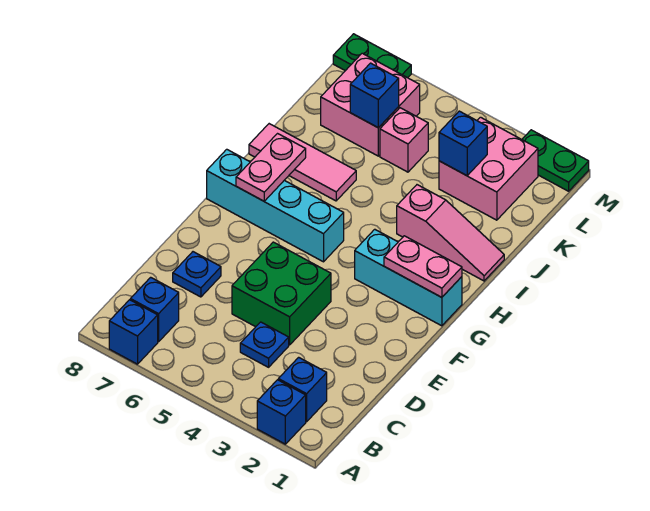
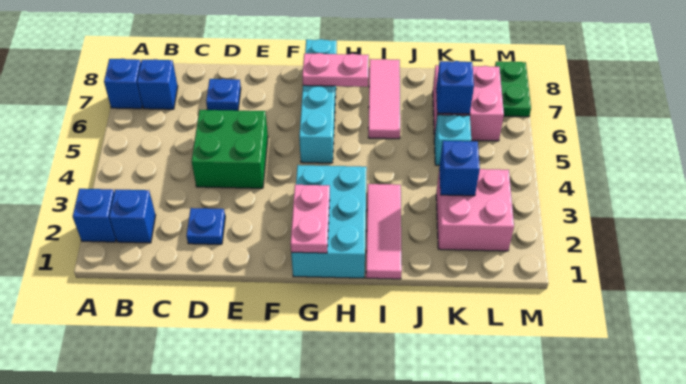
blue plate C4 level 1 -> blue plate D2 level 1
cyan brick G1:G3 level 1 -> cyan brick G1:H3 level 1
pink slope I1:I3 level 1 top 3 -> pink tile I1:I3 level 1
pink brick K5 level 1 -> cyan brick K5 level 1
green plate M1:M2 level 1 -> none

